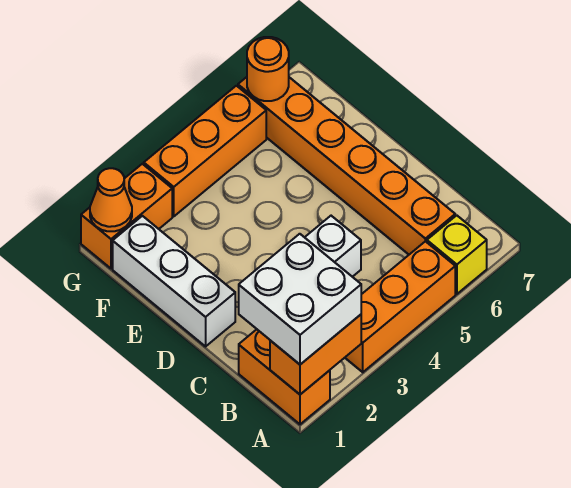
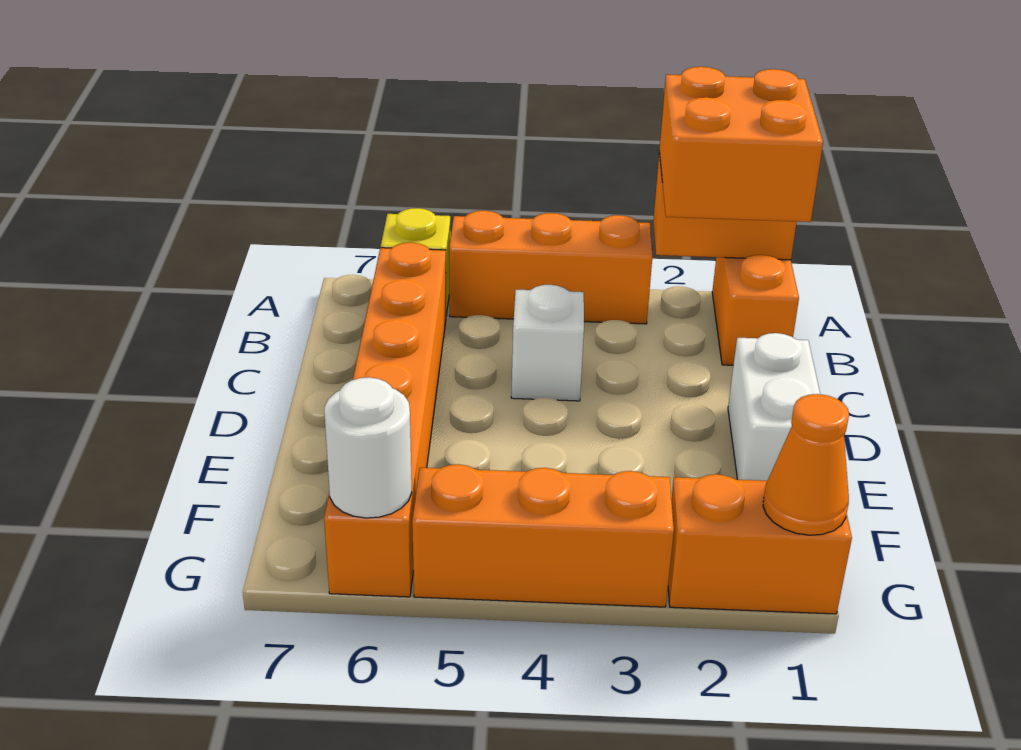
white brick A1:B2 level 3 -> orange brick A1:B2 level 3
white brick D1:F1 level 1 -> white brick D1:E1 level 1
orange round brick G6 level 2 -> white round brick G6 level 2

